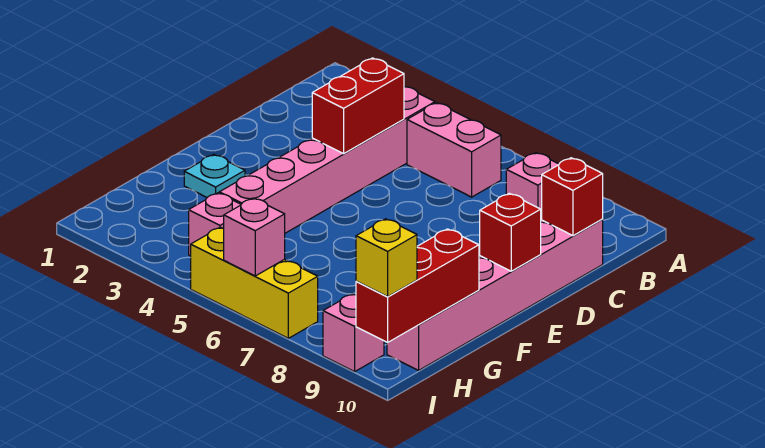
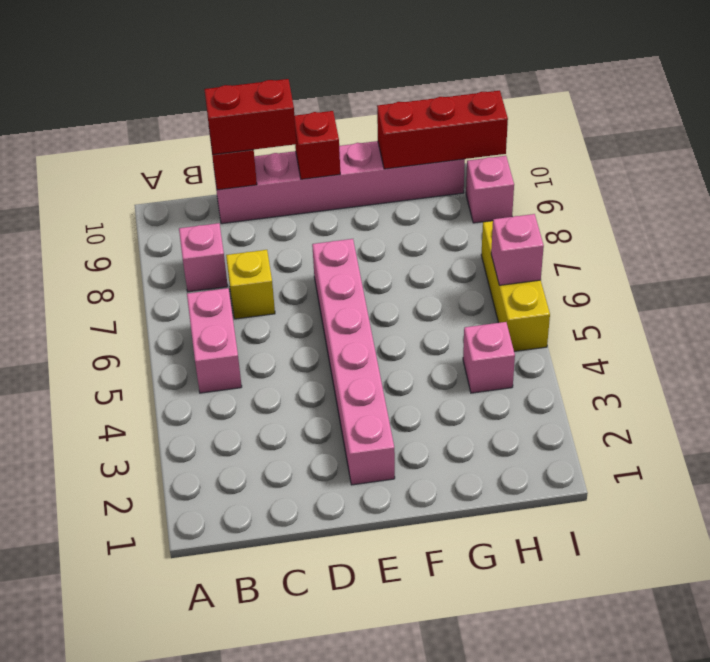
pink brick B4:G4 level 1 -> pink brick E2:E7 level 1
red brick C4:D4 level 2 -> red brick C10:D10 level 3
cyan plate F2 level 1 -> none
yellow brick I10 level 3 -> yellow brick C7 level 1

